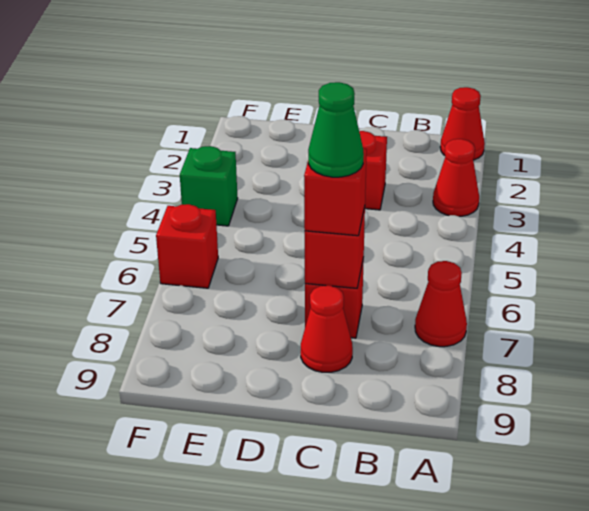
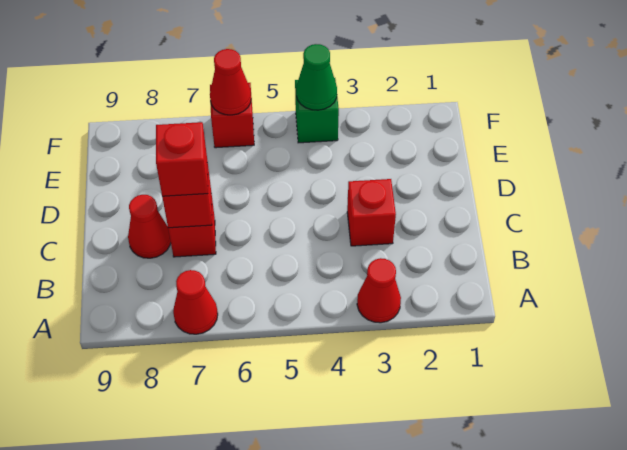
red cone A1 level 1 -> red cone F6 level 2
green cone C7 level 4 -> green cone F4 level 2

